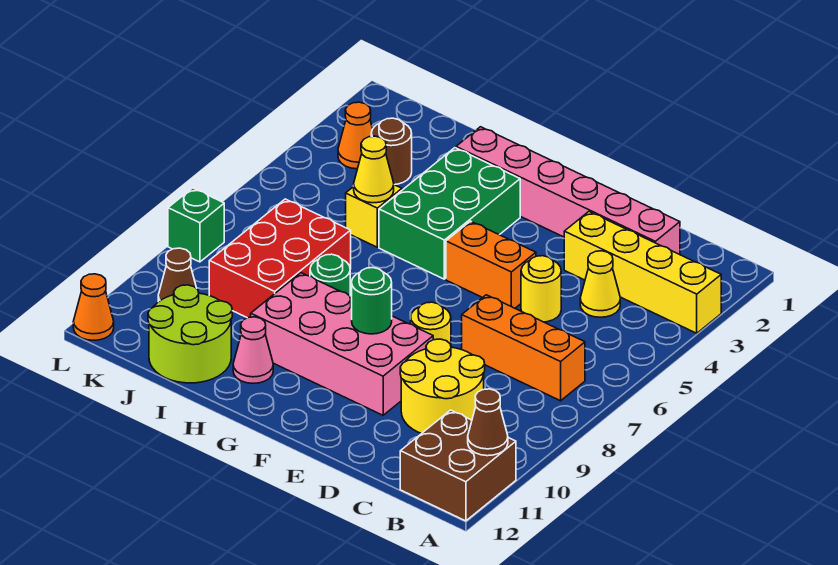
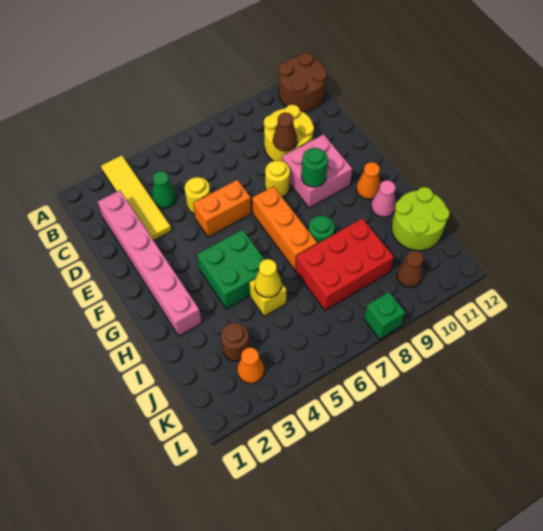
yellow brick A3:D3 level 1 -> yellow tile A3:D3 level 1
brown brick A11:B12 level 1 -> brown round brick A11:B12 level 1
brown cone A11 level 2 -> brown cone D9 level 2
orange brick B7:D7 level 1 -> orange brick F7:H7 level 1
yellow cone C4 level 1 -> green cone C4 level 1
orange brick E5:F5 level 1 -> orange brick E5:E6 level 1
pink brick E9:H10 level 1 -> pink brick E9:F10 level 1
green brick G3:H5 level 1 -> green brick G4:H5 level 1
orange cone L12 level 1 -> orange cone G11 level 1

